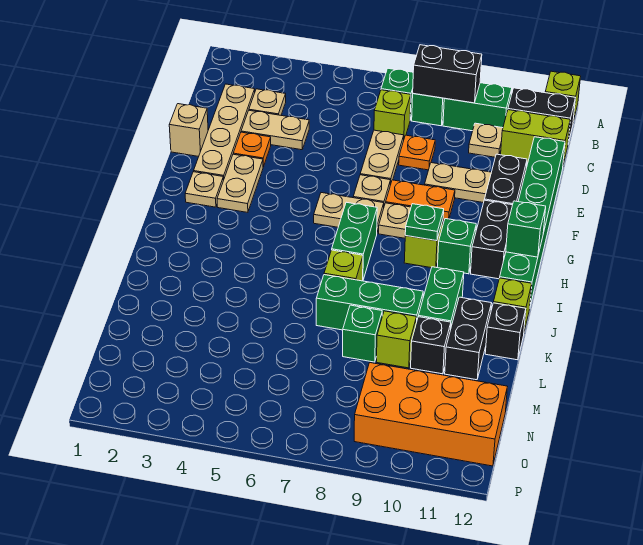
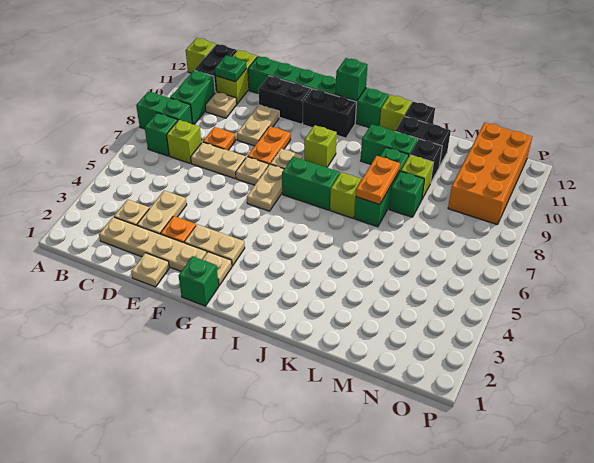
black brick B8:B9 level 2 -> none
tan brick E1 level 1 -> tan plate E1 level 1
green plate H9 level 2 -> green plate C11 level 2
green brick H10 level 1 -> green brick G1 level 1
none -> orange plate K7:K8 level 2

